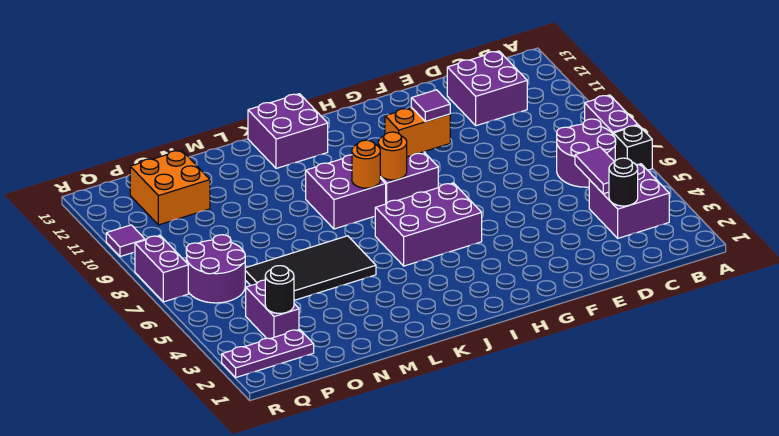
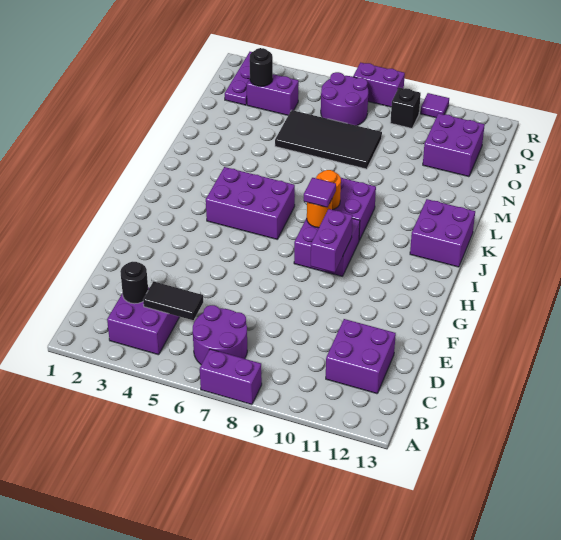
black brick A6 level 1 -> black brick Q9 level 1
purple tile C4:C5 level 2 -> black tile C4:C5 level 2
orange brick G9:H9 level 2 -> purple brick G9:H9 level 2
purple tile G9 level 3 -> purple tile I8 level 3
purple brick H5:J6 level 1 -> purple brick I4:J6 level 1
black tile L5:O6 level 1 -> black tile N5:O8 level 1
orange brick O11:P12 level 1 -> purple brick O11:P12 level 1

